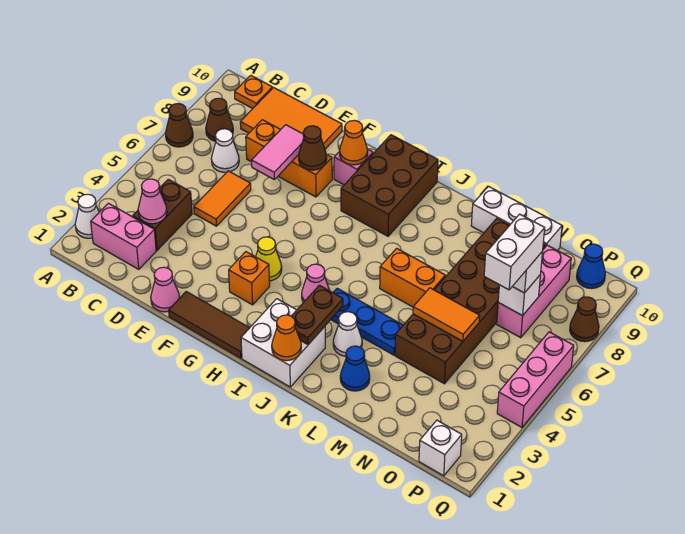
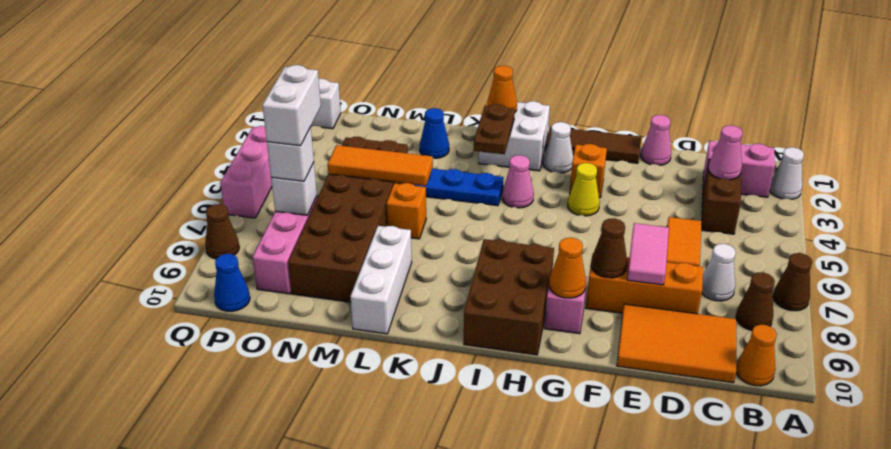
orange plate B10 level 1 -> orange cone B10 level 1
white cone K3 level 1 -> white cone H2 level 1
orange brick K6:L6 level 1 -> orange brick L6 level 1
white brick L10:N10 level 1 -> white brick L8:L10 level 1
orange tile M5:N5 level 2 -> orange tile L5:N5 level 2

